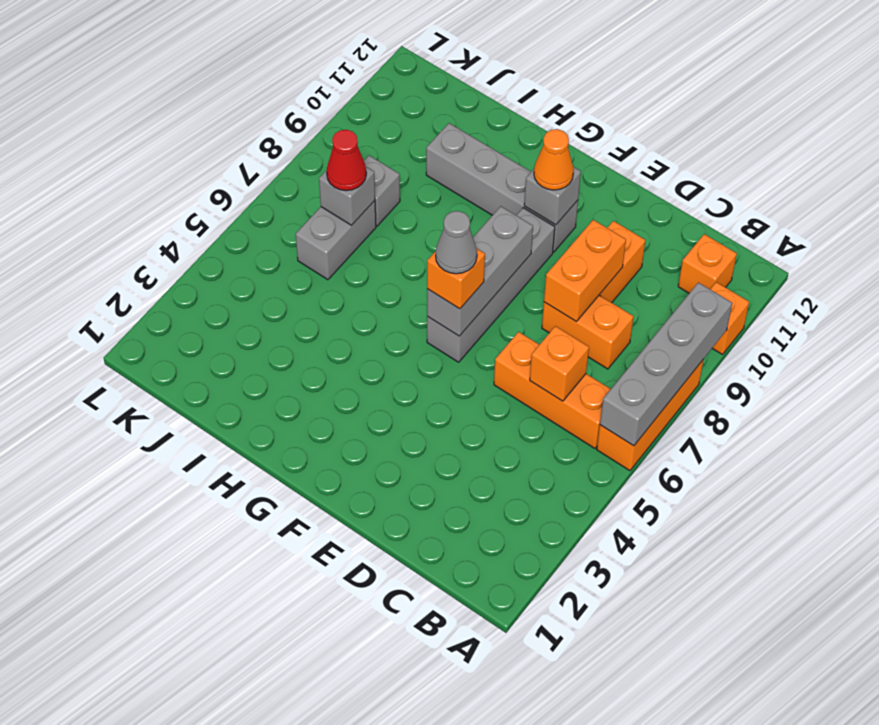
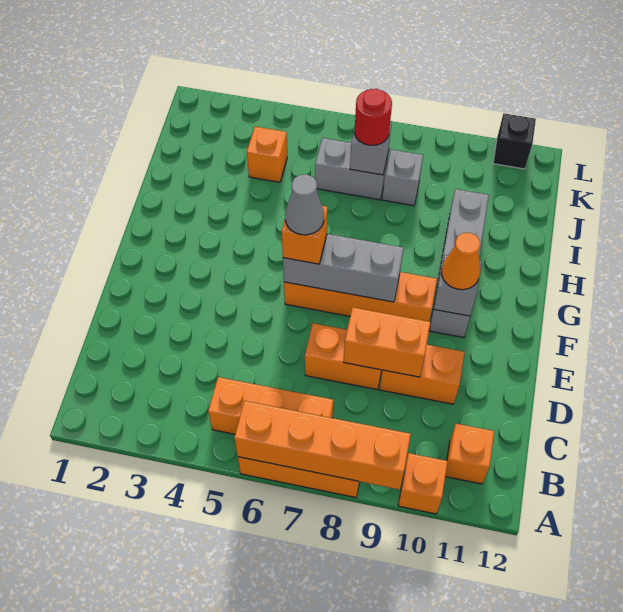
grey brick A6:A9 level 2 -> orange brick A6:A9 level 2
orange brick B6:D6 level 1 -> orange brick B5:B7 level 1
orange brick C6 level 2 -> orange brick J4 level 1
orange brick C8:D8 level 1 -> orange brick D7:D8 level 1
grey brick F6:F9 level 1 -> orange brick F6:F9 level 1
red cone J7 level 3 -> red round brick J7 level 3
none -> black brick L11 level 1

